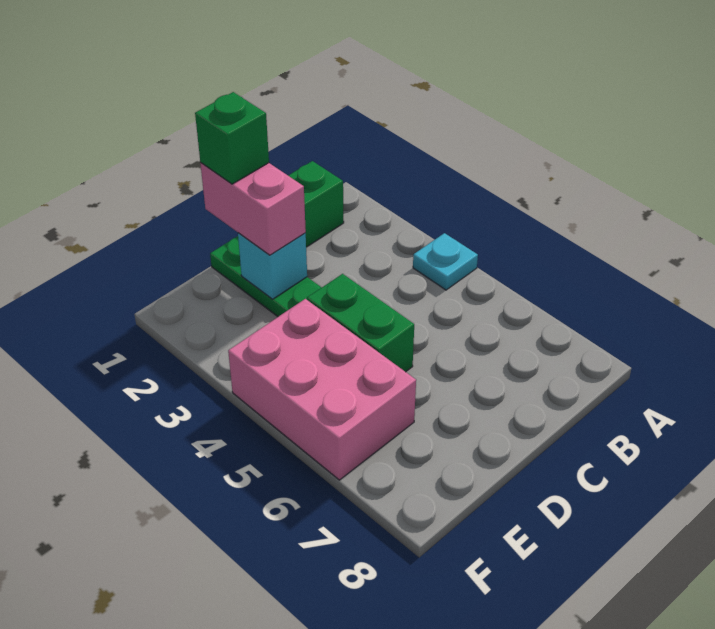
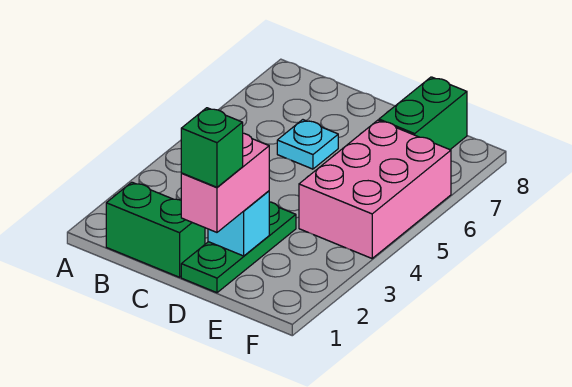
cyan plate A4 level 1 -> cyan plate C6 level 1
green brick D4:D5 level 1 -> green brick E7:E8 level 1

